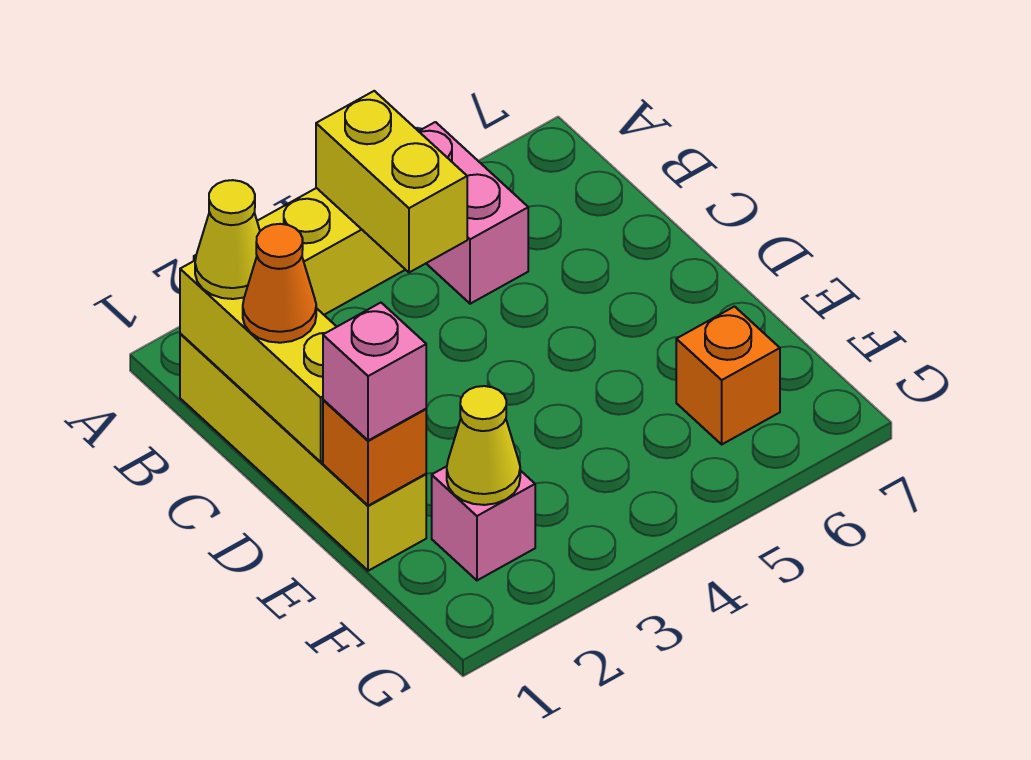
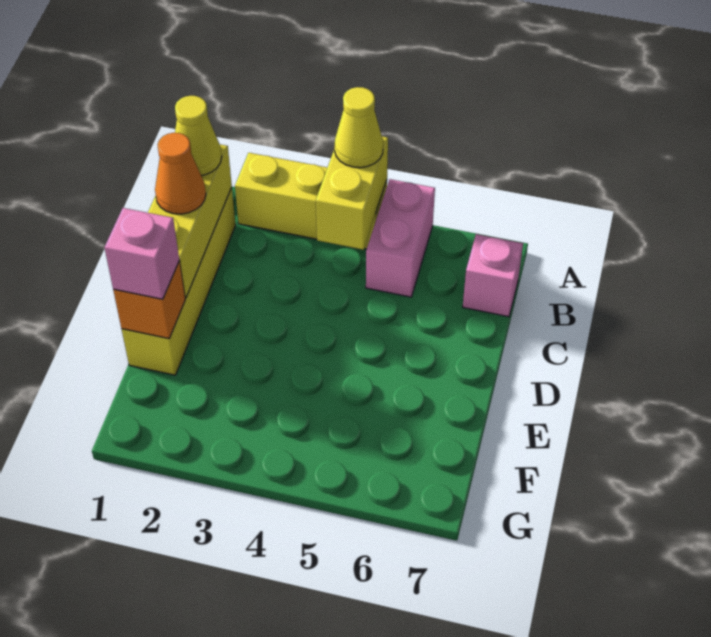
pink brick F2 level 1 -> pink brick B7 level 1
yellow cone F2 level 2 -> yellow cone A4 level 3
orange brick F6 level 1 -> none

